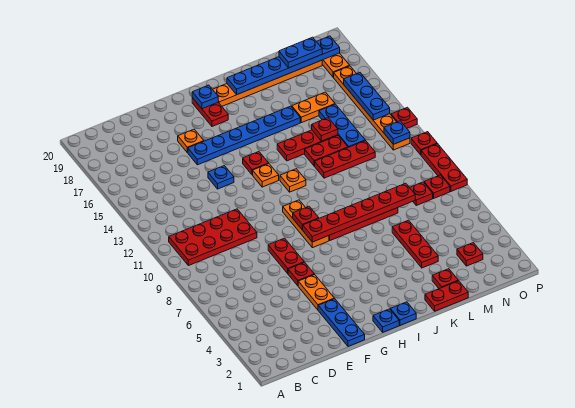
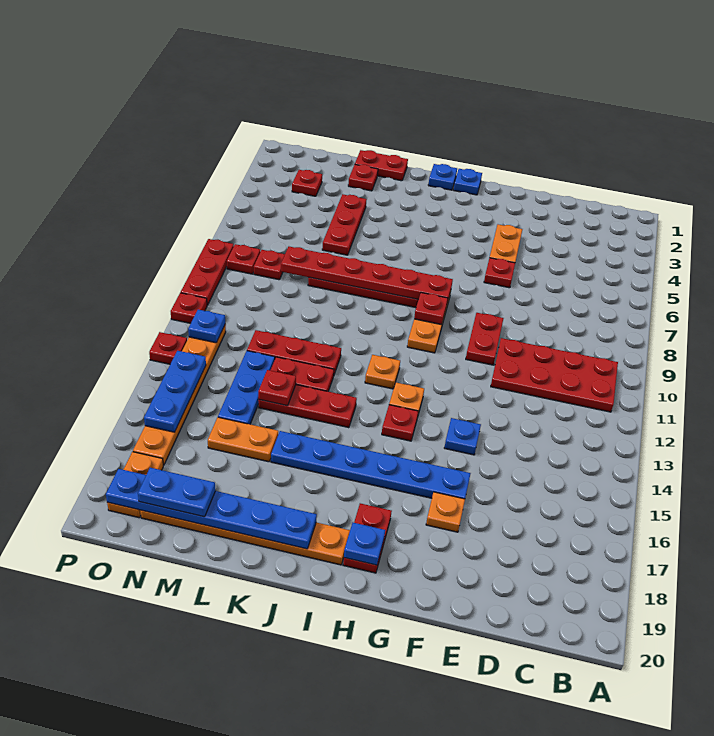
blue plate F1:F3 level 1 -> none
red plate F7:F8 level 1 -> red plate F9:F10 level 1

